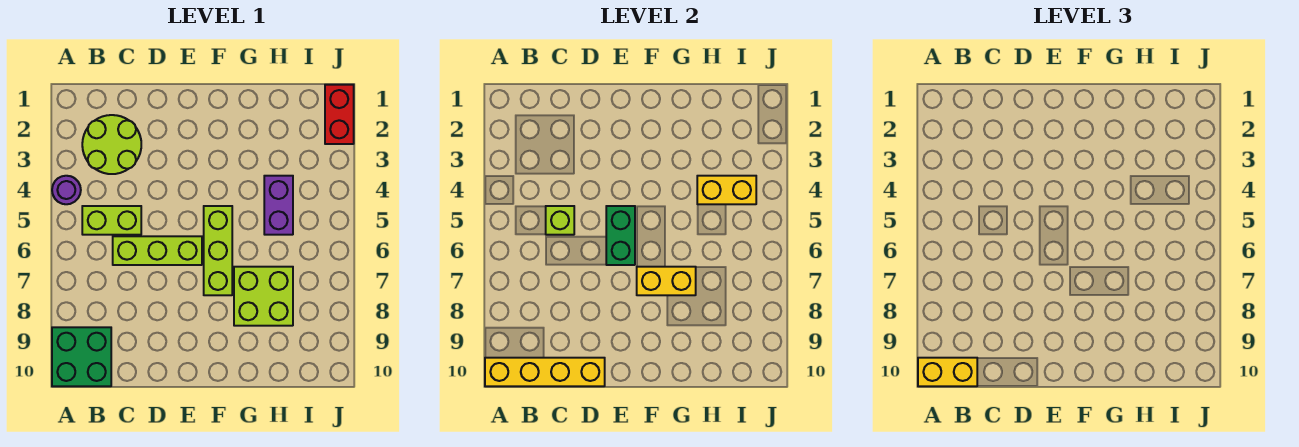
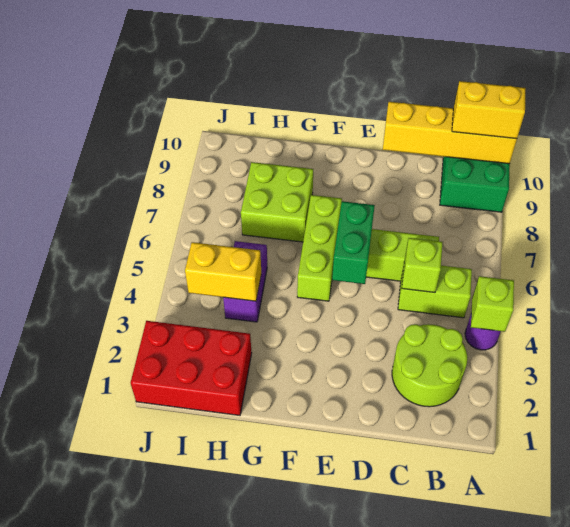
none -> lime brick A4 level 2
yellow brick F7:G7 level 2 -> none
red brick J1:J2 level 1 -> red brick H1:J2 level 1

